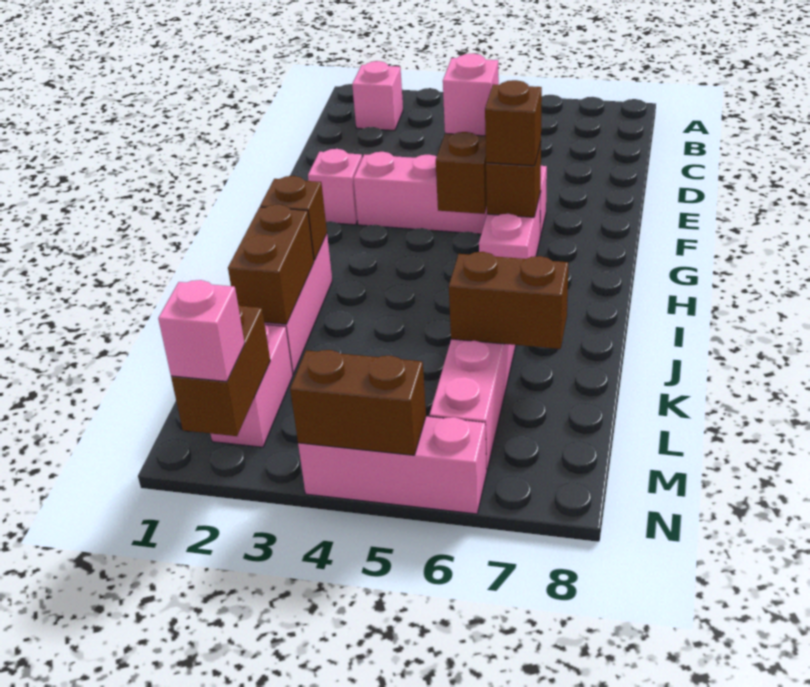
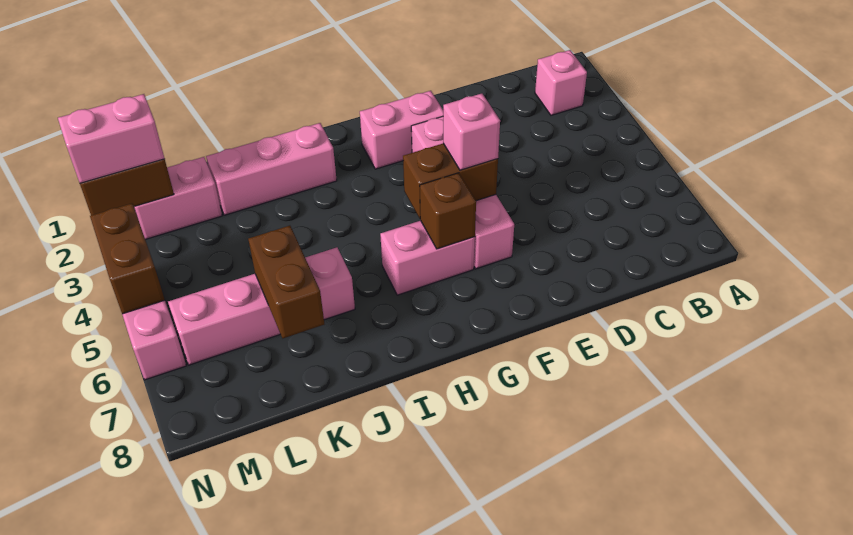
pink brick F2 level 1 -> pink brick F2:G2 level 1
brown brick G6 level 3 -> none
brown brick I2 level 2 -> none
brown brick J2:K2 level 2 -> none
pink brick N2 level 3 -> pink brick M2:N2 level 3

